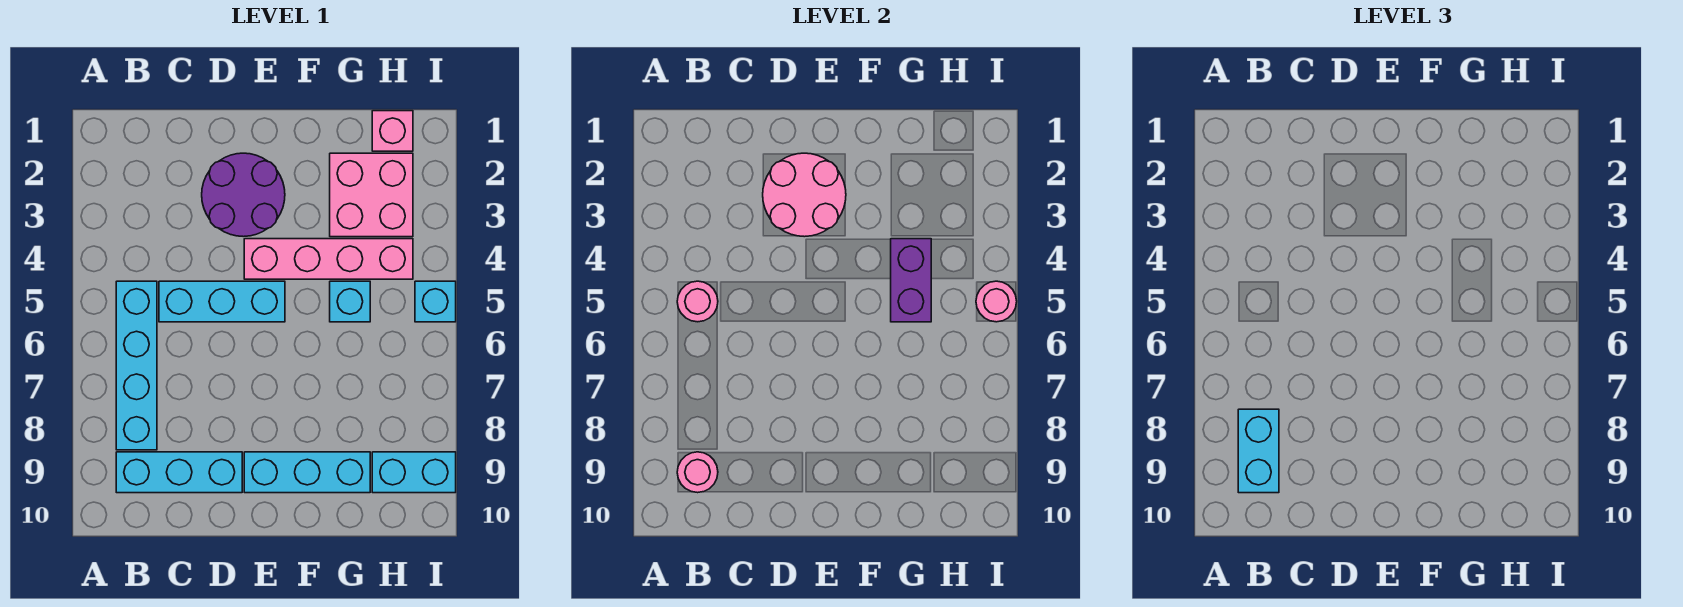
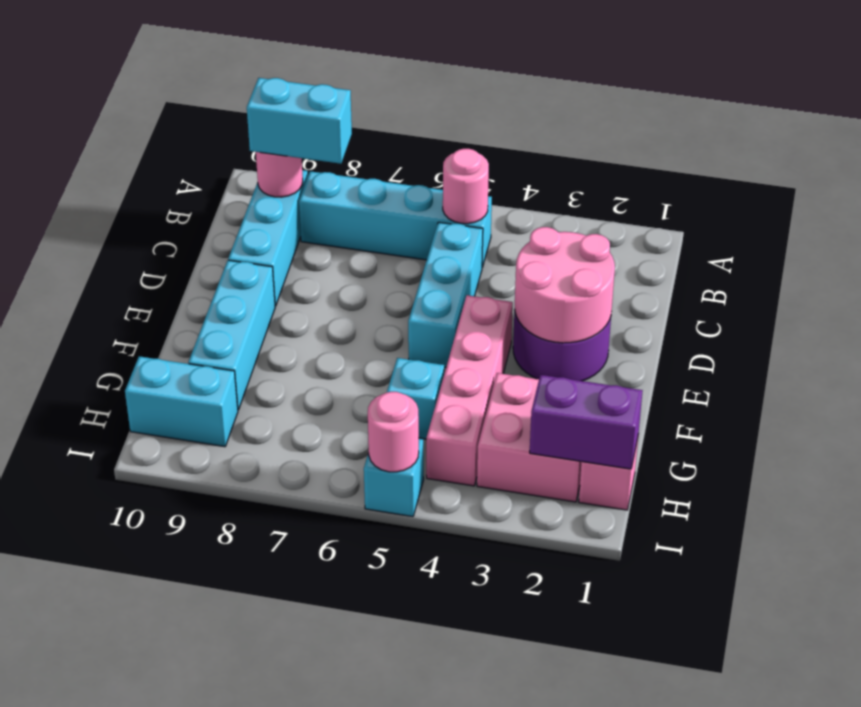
purple brick G4:G5 level 2 -> purple brick H1:H2 level 2
cyan brick H9:I9 level 1 -> cyan brick H9:H10 level 1

